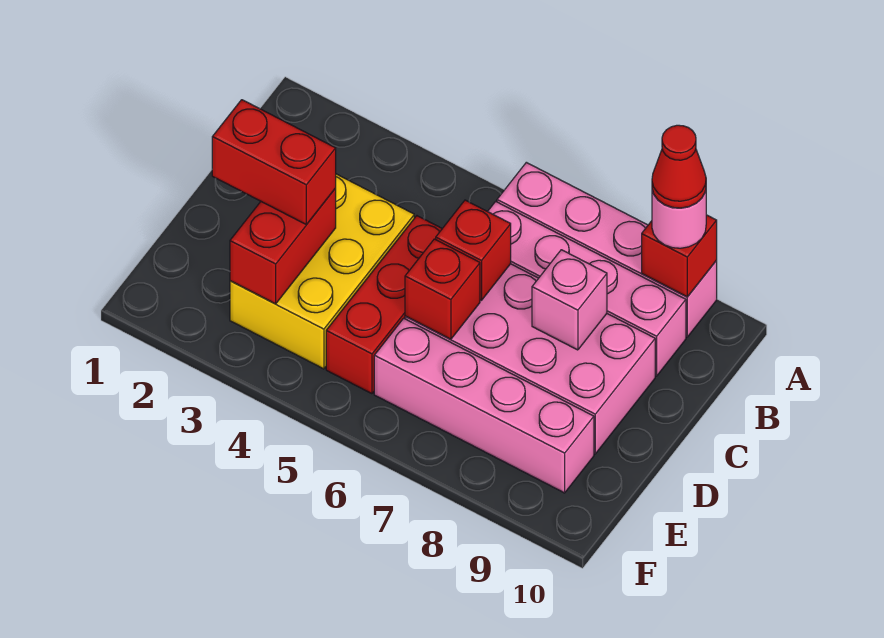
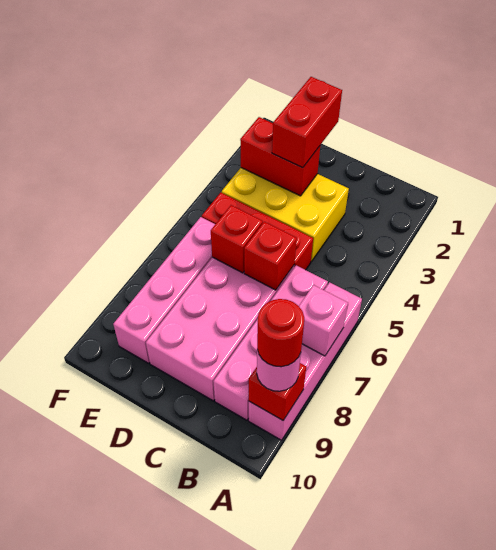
red cone A9 level 4 -> red round brick A9 level 4
pink brick C8 level 2 -> pink brick A7 level 2

